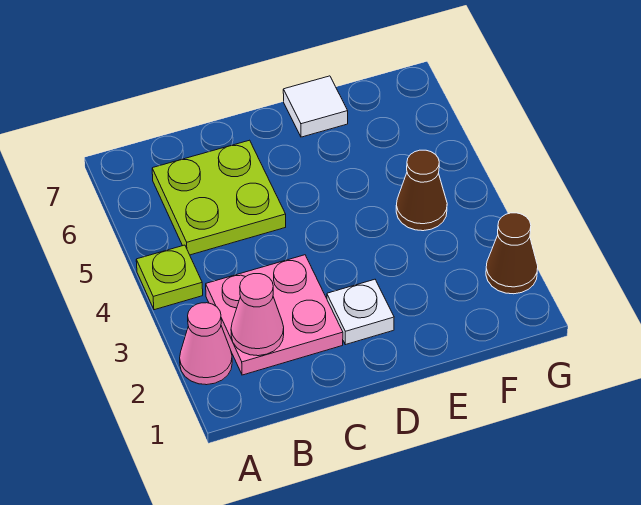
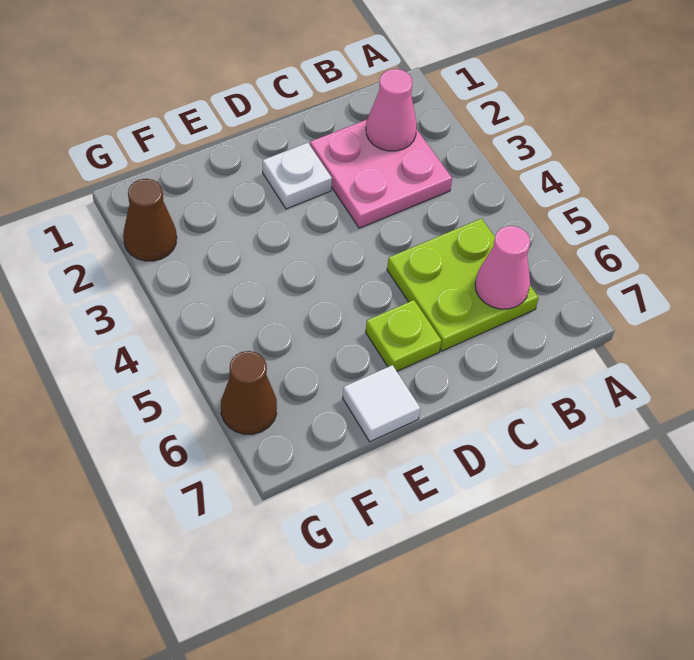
pink cone A2 level 1 -> pink cone B6 level 2
lime plate A4 level 1 -> lime plate D6 level 1
brown cone F4 level 1 -> brown cone G6 level 1

